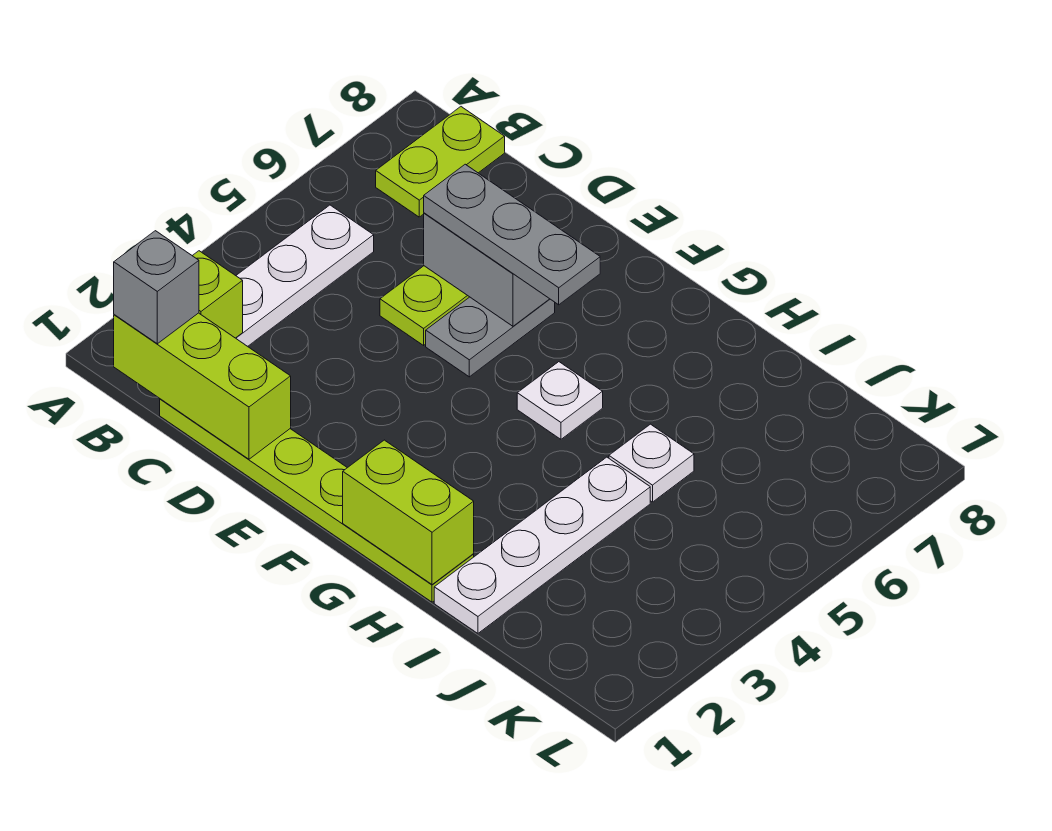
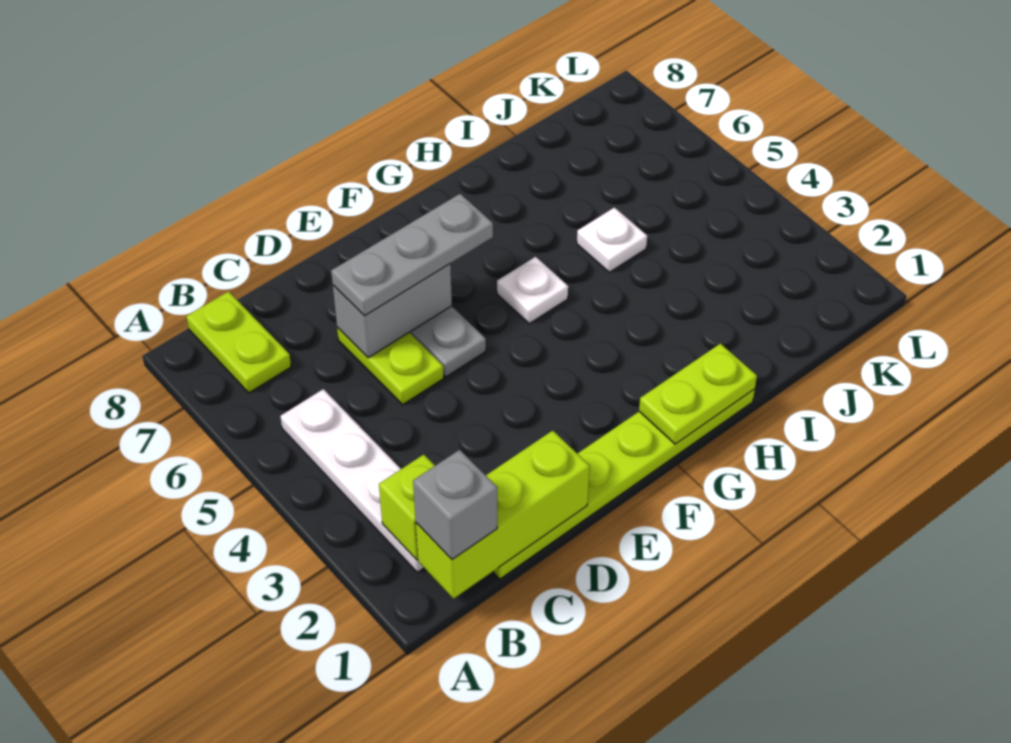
lime brick G1:H1 level 2 -> lime plate G1:H1 level 2
white plate I1:I4 level 1 -> none

